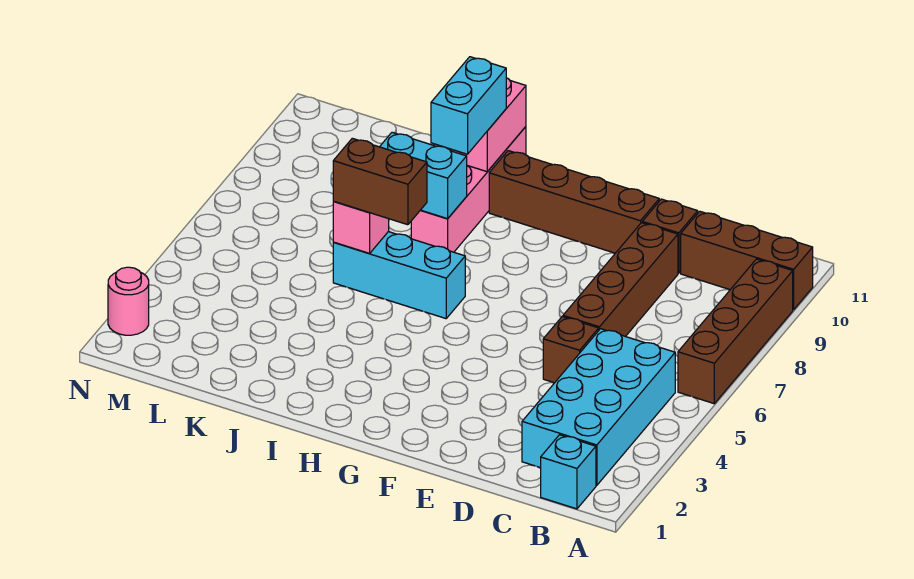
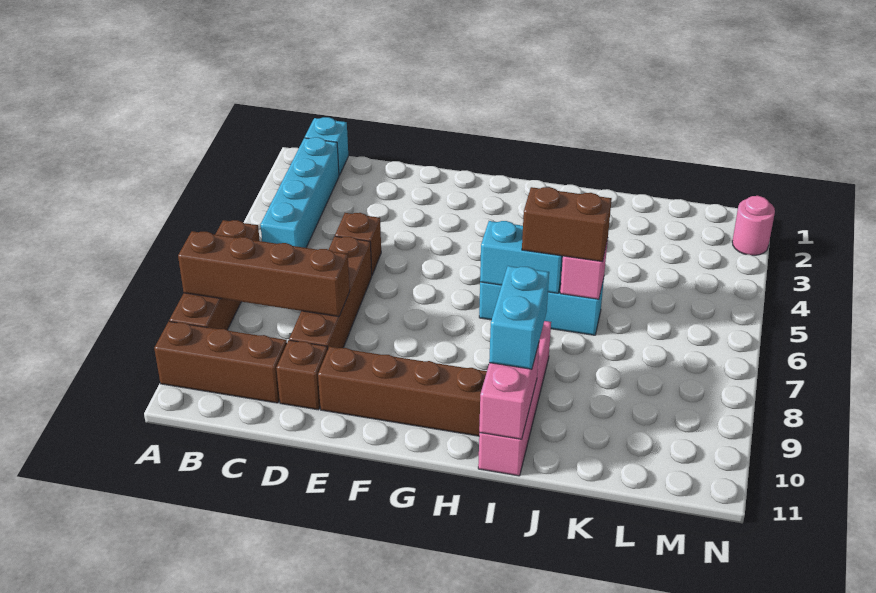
none -> brown brick A8:D8 level 2
cyan brick B2:C5 level 1 -> cyan brick B2:B5 level 1
cyan brick I8:J8 level 2 -> cyan brick H6:I6 level 2

